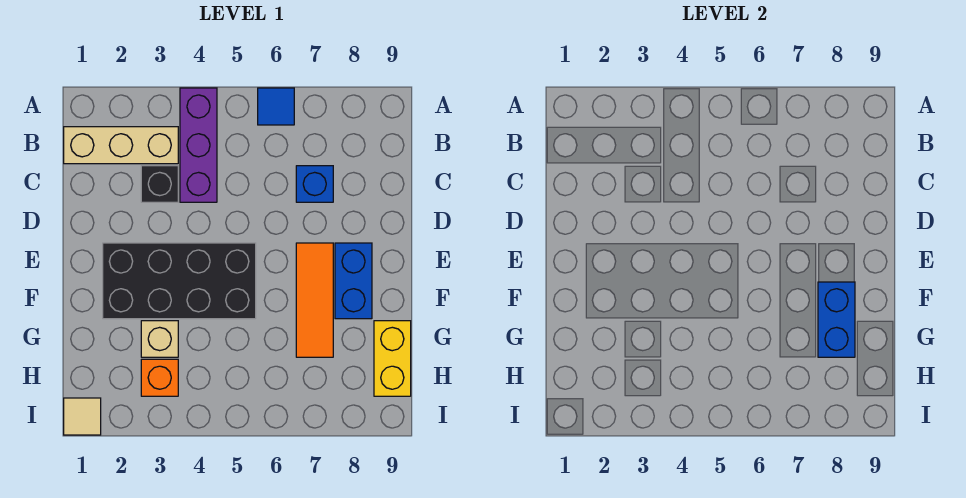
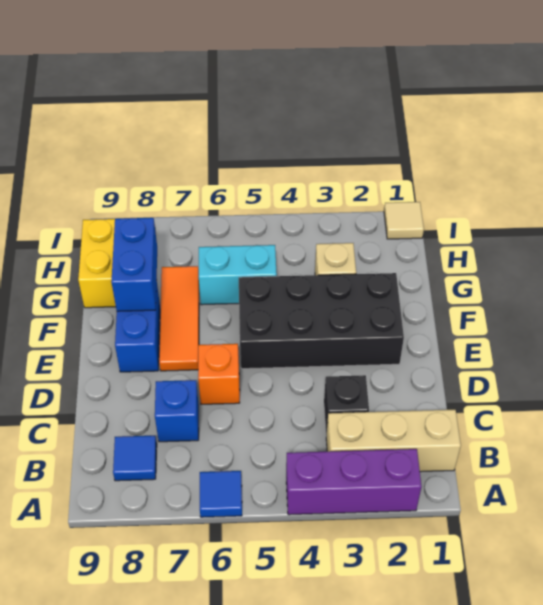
purple brick A4:C4 level 1 -> purple brick A2:A4 level 1
none -> blue tile B8 level 1
none -> cyan brick G5:G6 level 1
orange brick H3 level 1 -> orange brick D6 level 1

